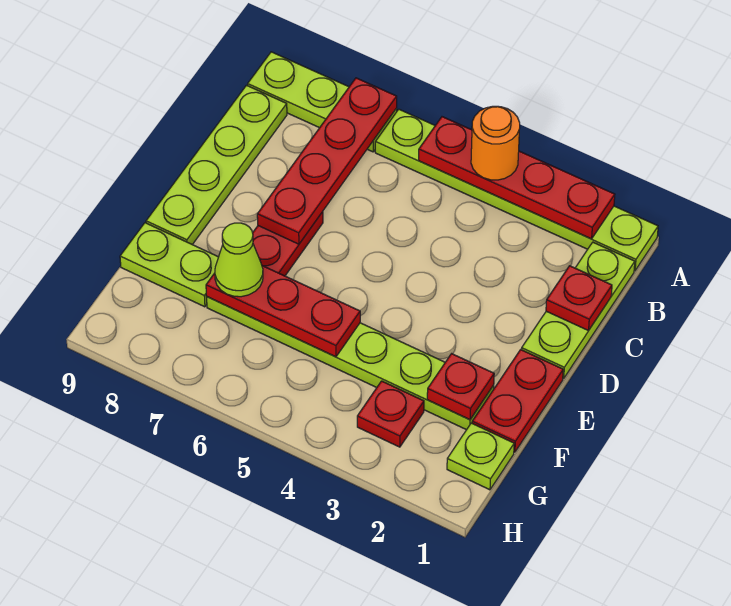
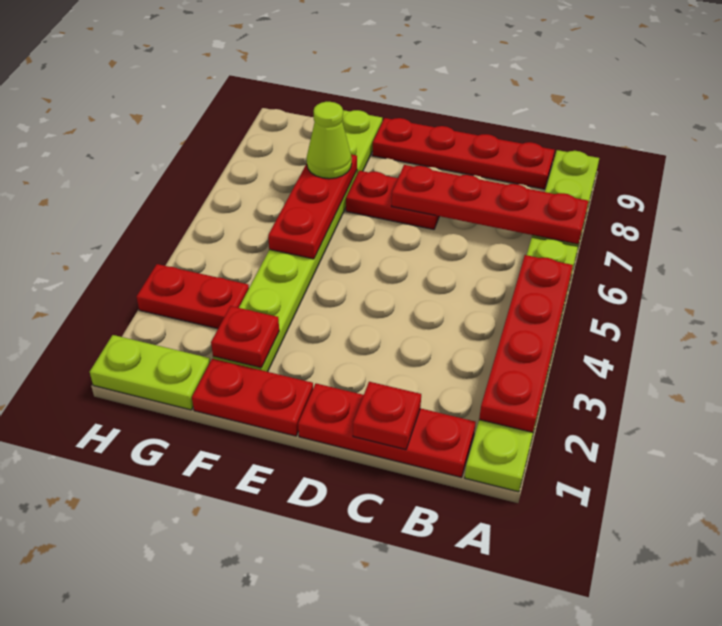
orange round brick A4 level 3 -> none
lime plate B1:D1 level 1 -> red plate B1:D1 level 1
lime plate B9:E9 level 1 -> red plate B9:E9 level 1
lime plate G1 level 1 -> lime plate G1:H1 level 1
red plate G3 level 1 -> red plate G3:H3 level 1

